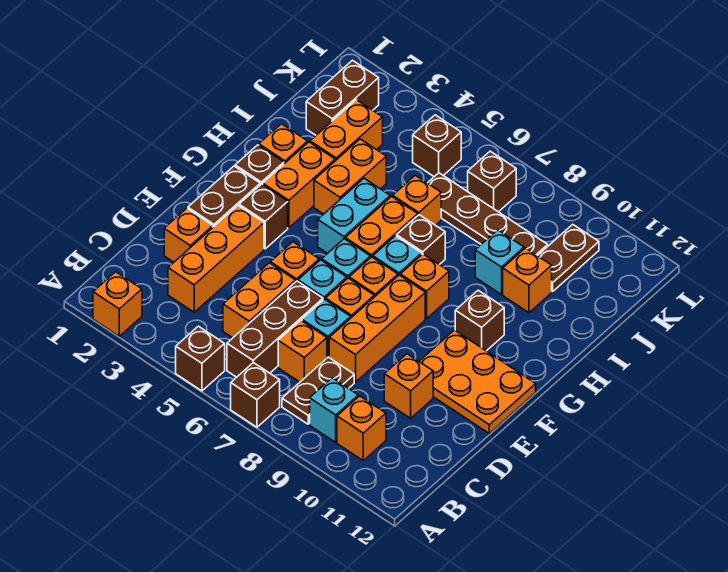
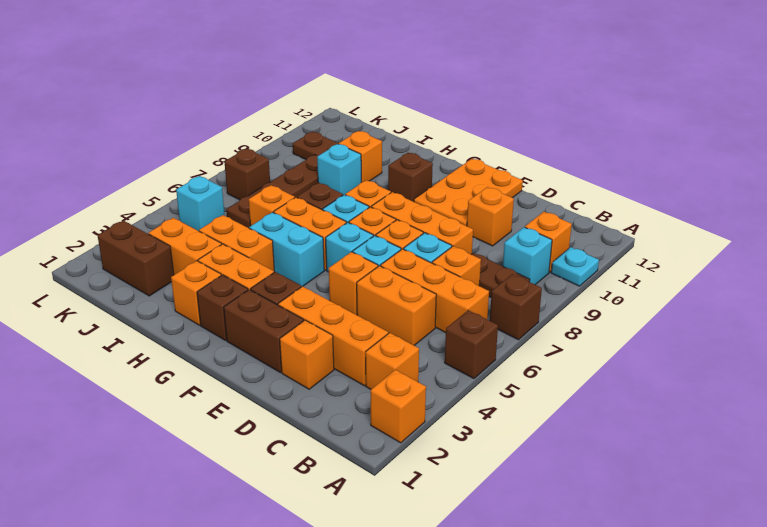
none -> cyan plate A10 level 1
none -> orange brick B3 level 1
brown brick B6:D6 level 1 -> orange brick B6:D6 level 1
brown brick K5 level 1 -> cyan brick K5 level 1

